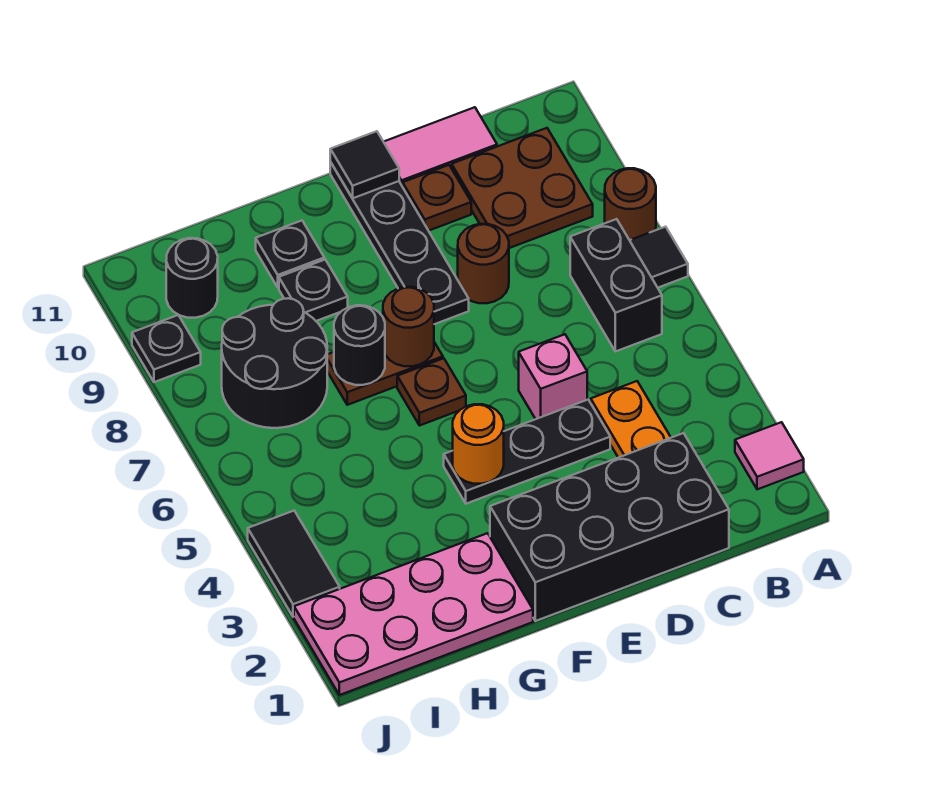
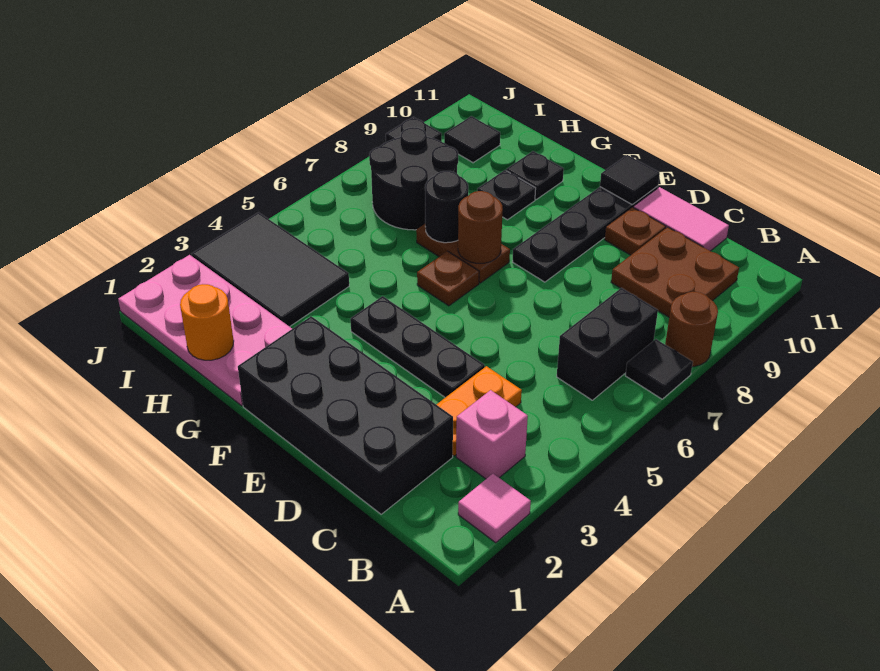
pink brick D5 level 1 -> pink brick B3 level 1
brown round brick D8 level 1 -> none
orange round brick F4 level 2 -> orange round brick H1 level 2
black round brick I10 level 1 -> black tile I10 level 1
black tile J3:J4 level 1 -> black tile H3:J4 level 1

